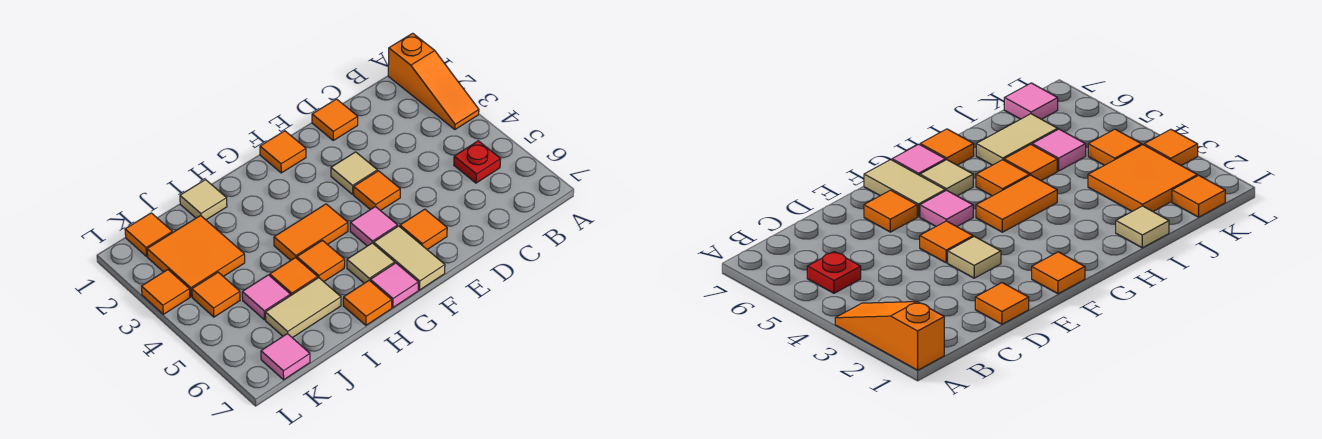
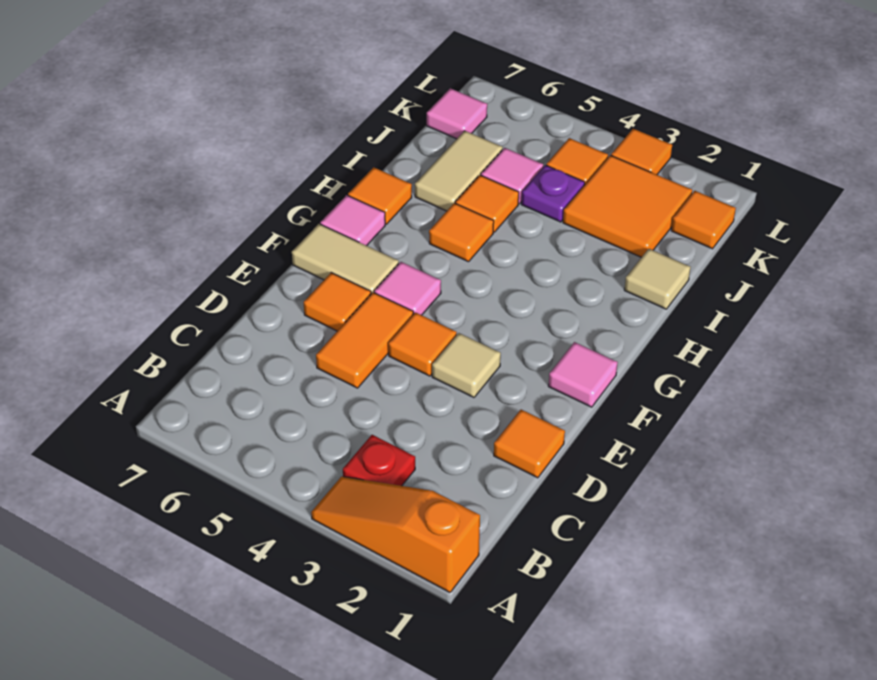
red plate B5 level 1 -> red plate B3 level 1
orange tile F1 level 1 -> pink tile F1 level 1
orange tile G4:H4 level 1 -> orange tile D5:E5 level 1
tan tile G6 level 1 -> none
none -> purple plate J4 level 1

